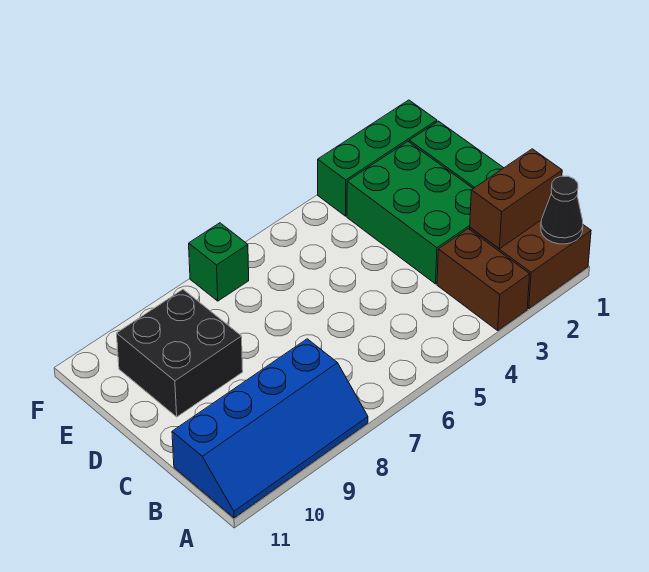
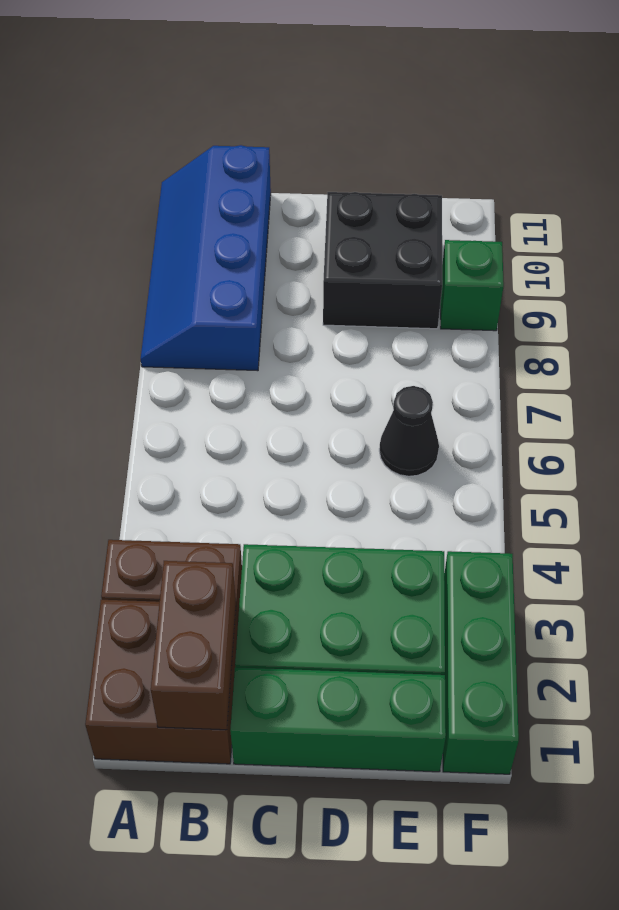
black cone A1 level 2 -> black cone E6 level 1
green brick F7 level 1 -> green brick F9 level 1

